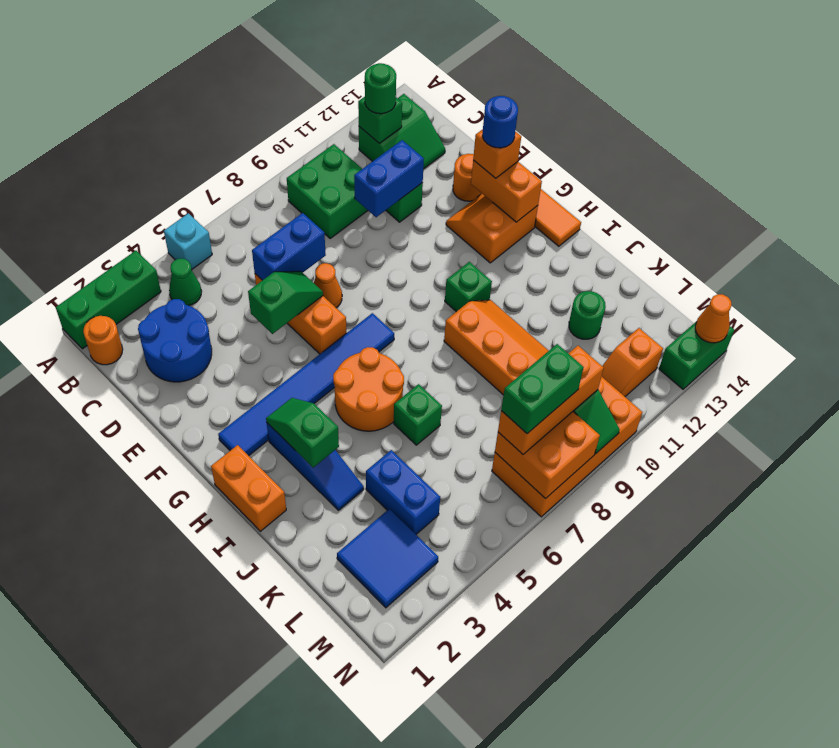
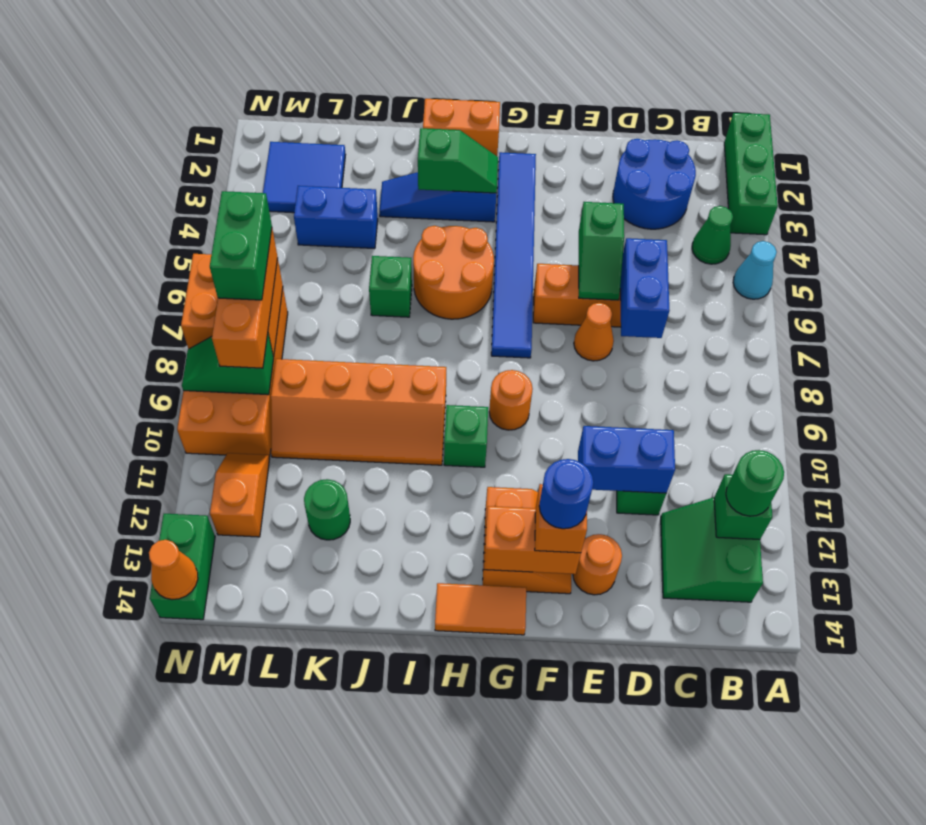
cyan brick A5 level 1 -> cyan cone A5 level 1
orange round brick B1 level 1 -> orange round brick G9 level 1
green brick B9:C10 level 1 -> none
blue brick D10:D11 level 2 -> blue brick D11:E11 level 2

